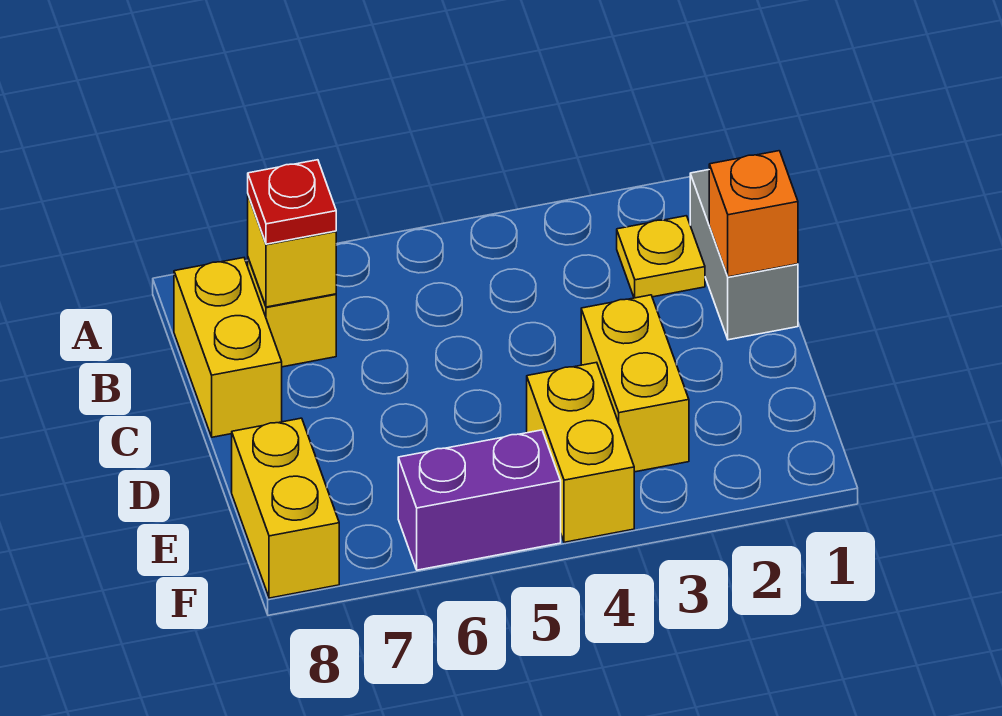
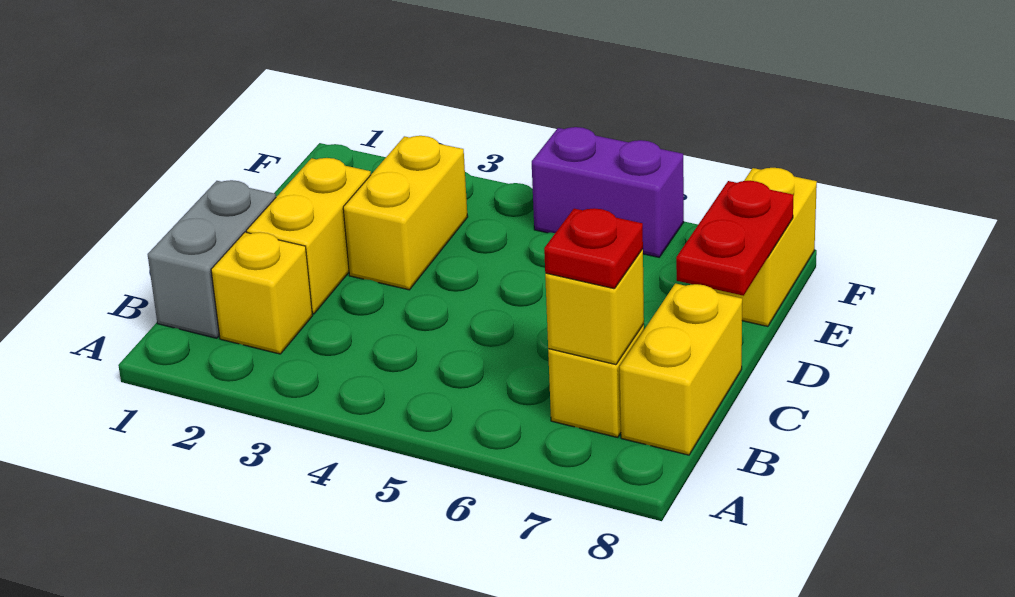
yellow plate B2 level 1 -> yellow brick B2 level 1
orange brick C1 level 2 -> none
none -> red plate D8:E8 level 2
yellow brick E4:F4 level 1 -> yellow brick C2:D2 level 1

